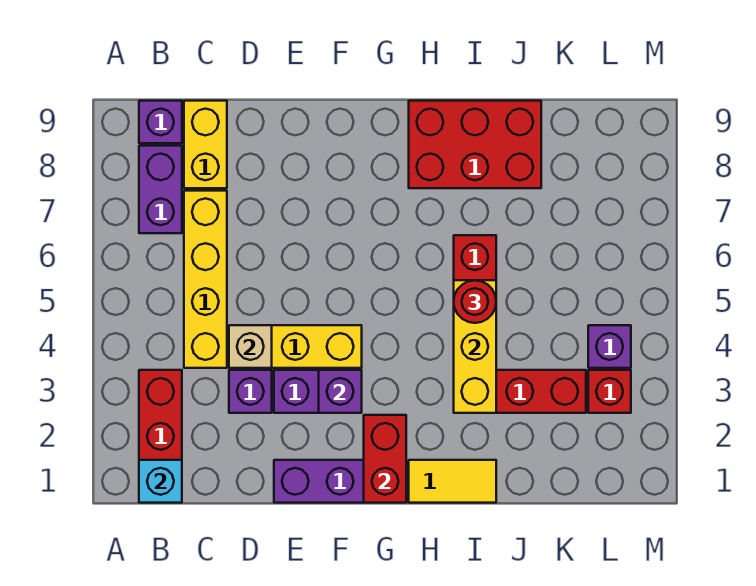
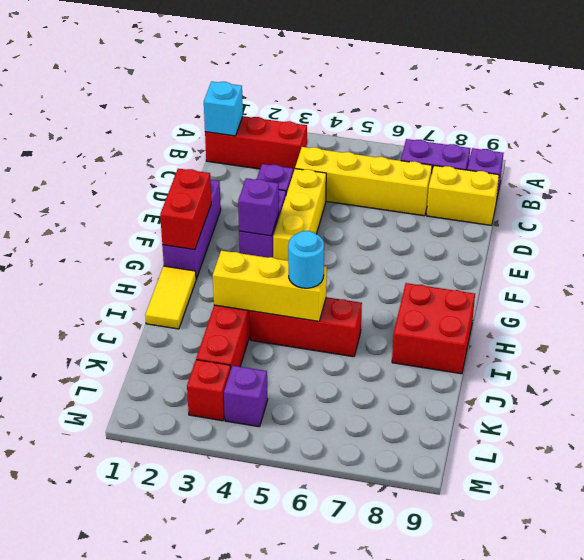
tan brick D4 level 2 -> none
red brick G1:G2 level 2 -> red brick F1:G1 level 2
red brick H8:J9 level 1 -> red brick H8:I9 level 1
red round brick I5 level 3 -> cyan round brick I5 level 3

